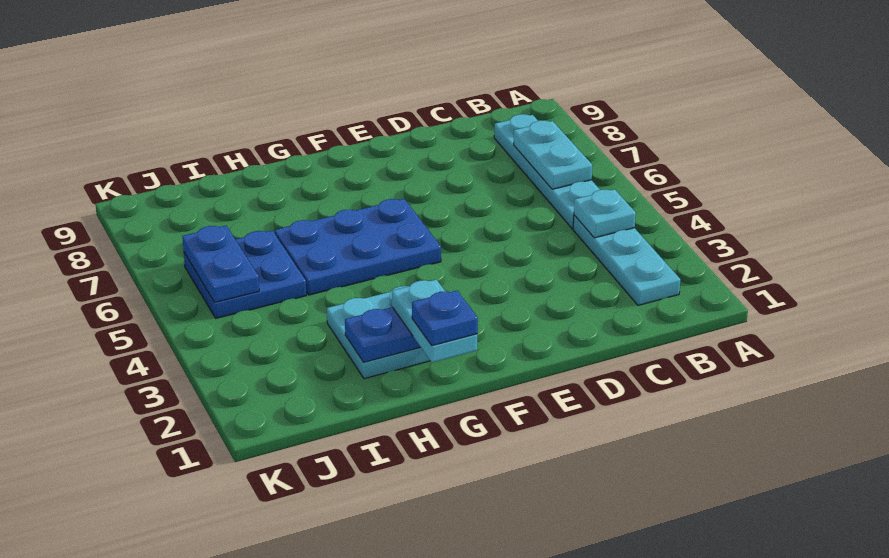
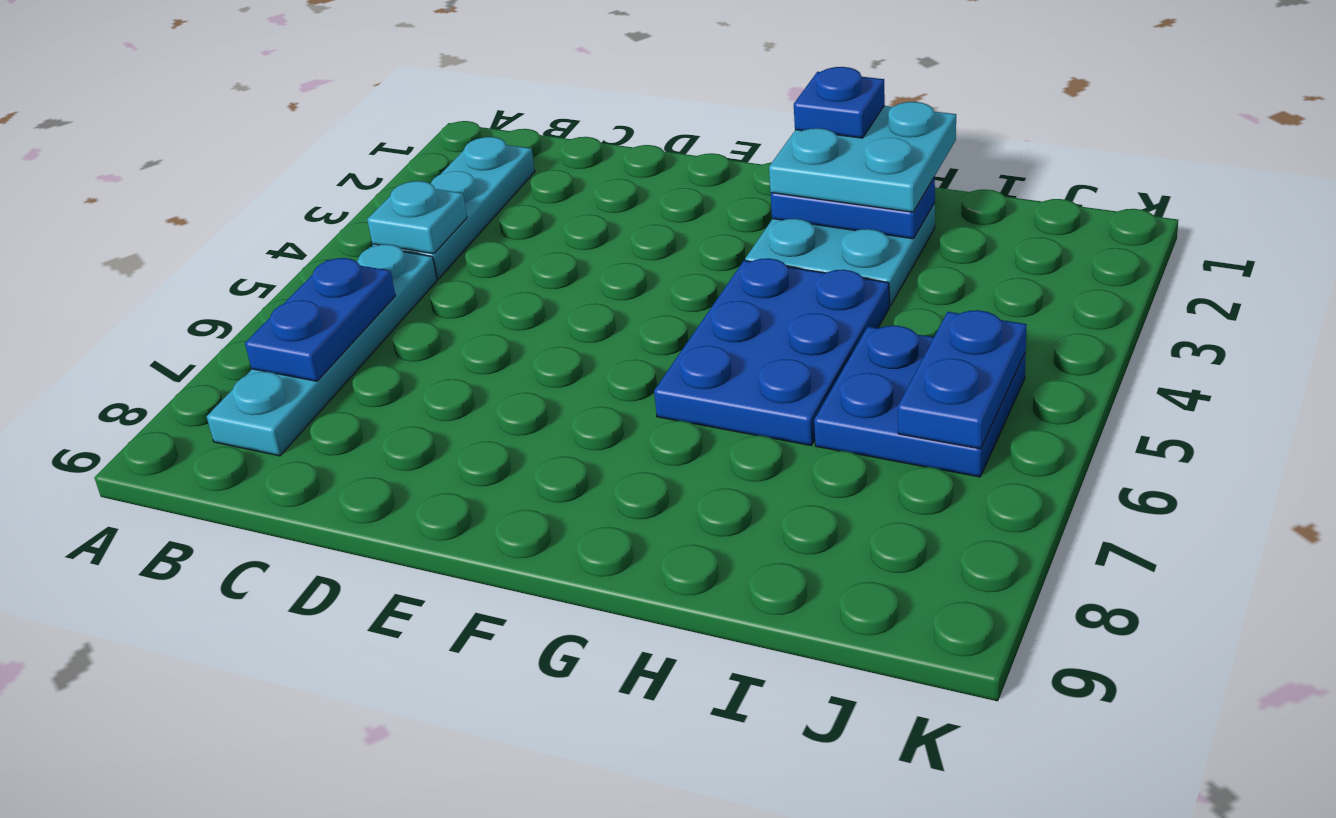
cyan plate B6:B7 level 2 -> blue plate B6:B7 level 2
blue plate F5:H6 level 1 -> blue plate G4:H6 level 1
cyan plate G1:G2 level 3 -> cyan plate G1:H2 level 3

